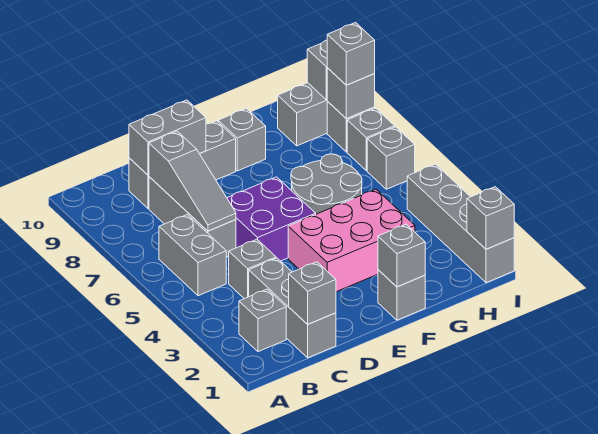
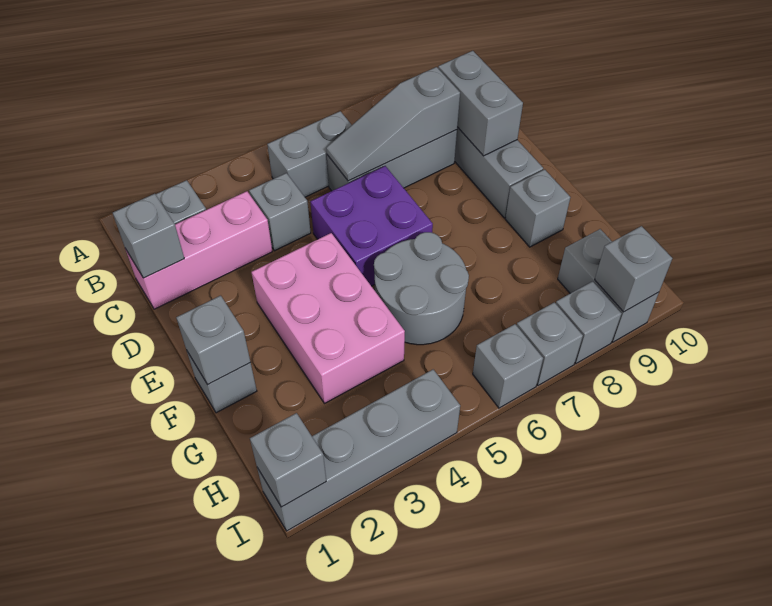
grey brick C1:C3 level 1 -> pink brick C1:C3 level 1
grey brick I8 level 2 -> none
grey brick I8 level 3 -> none

